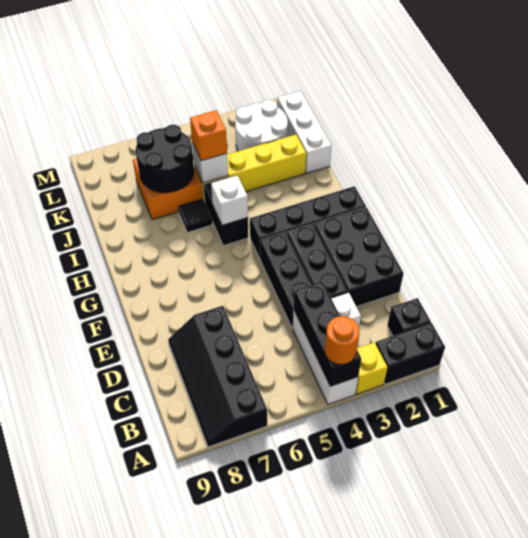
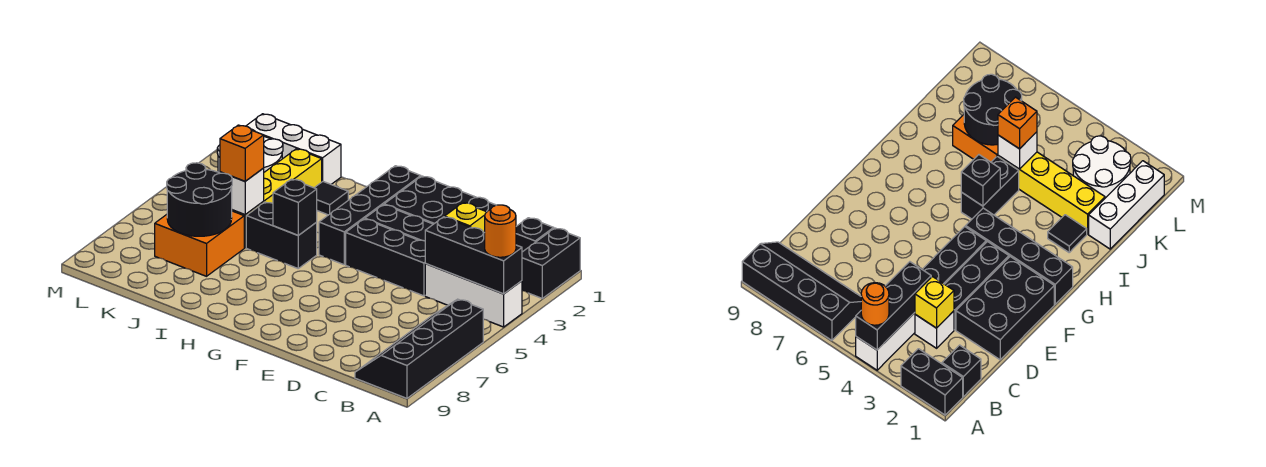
yellow brick A3 level 1 -> yellow brick C3 level 2
black slope A7:D8 level 1 top 7 -> black slope A6:B9 level 1 top A
white brick H5 level 2 -> black brick H5 level 2
black tile I6 level 1 -> black tile I2 level 1

